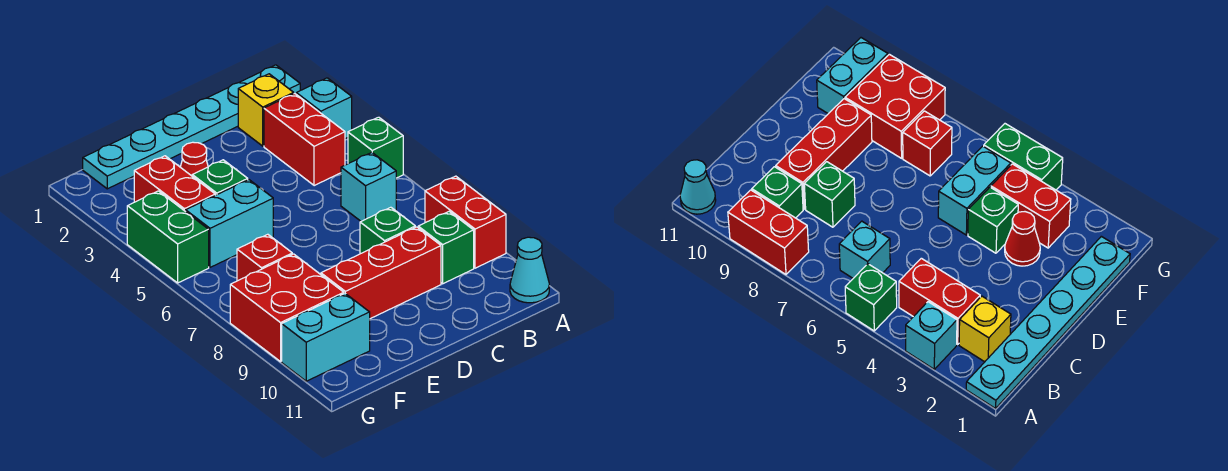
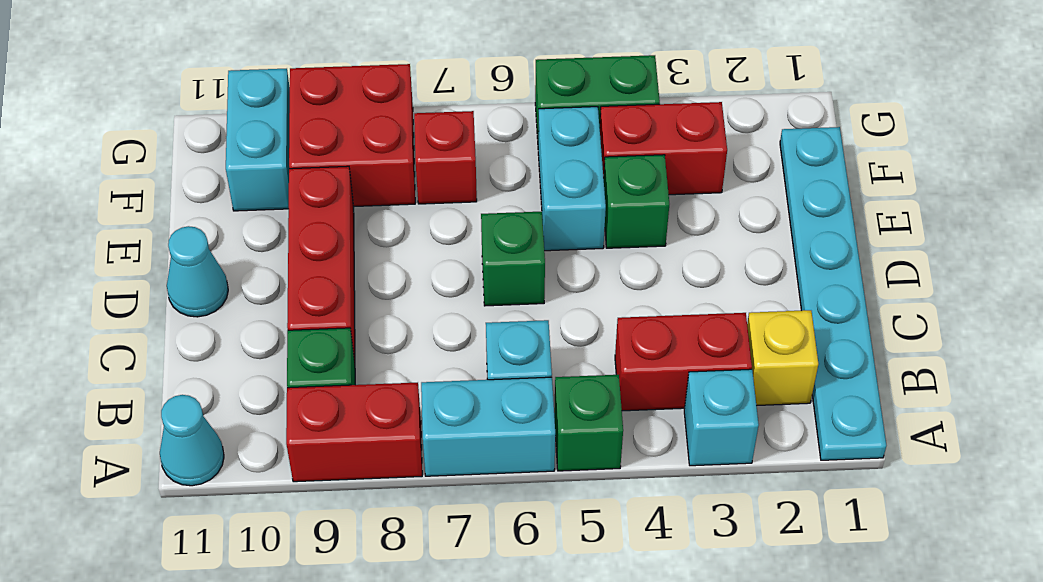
none -> cyan brick A6:A7 level 1
green brick C8 level 1 -> green brick D6 level 1
none -> cyan cone D11 level 1
red cone E3 level 1 -> none

